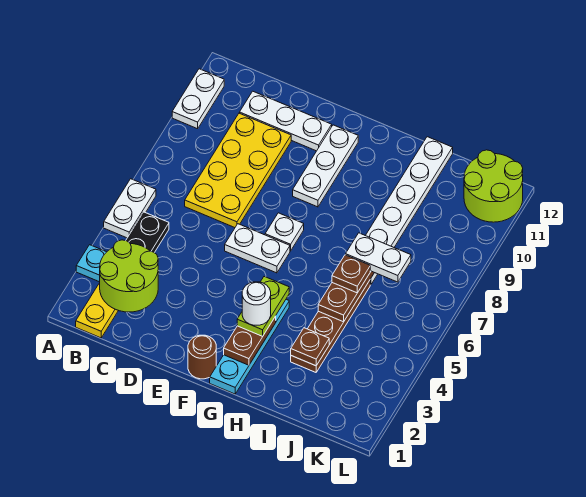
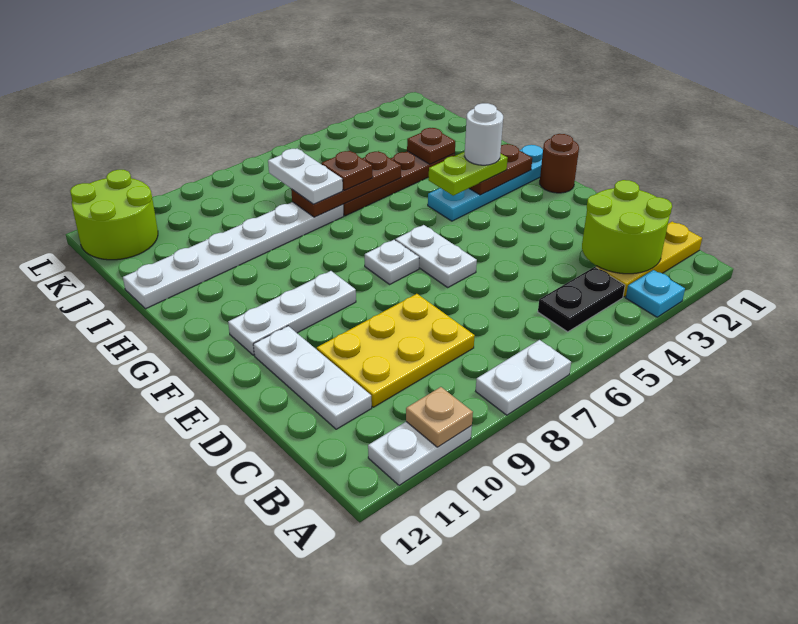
white plate A5:A6 level 1 -> white plate A7:A8 level 1
none -> tan plate A10 level 2
yellow plate C7:D10 level 1 -> yellow plate C8:D10 level 1

